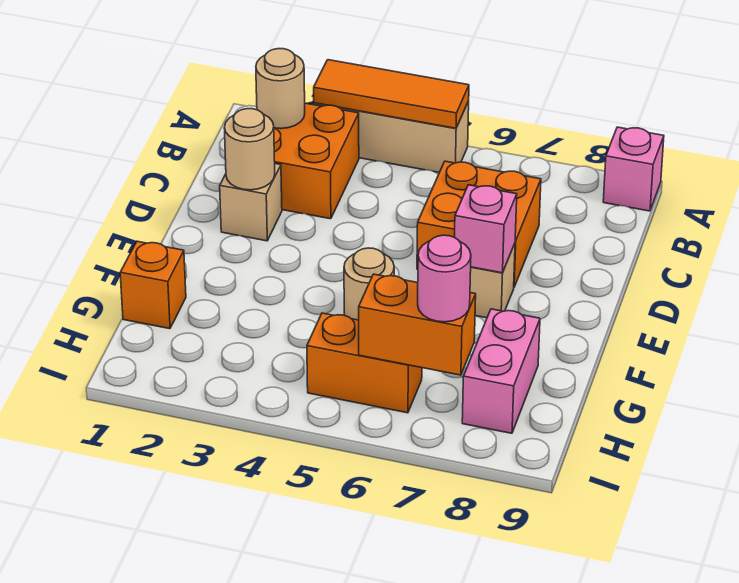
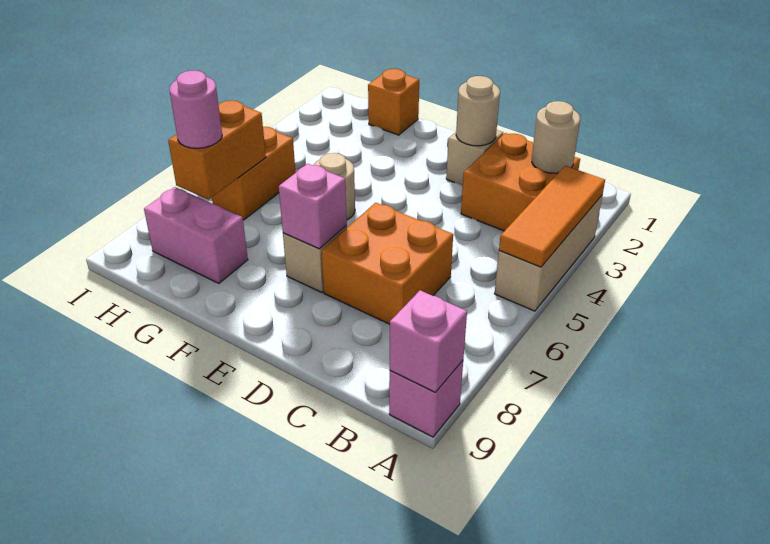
none -> pink brick A9 level 2

